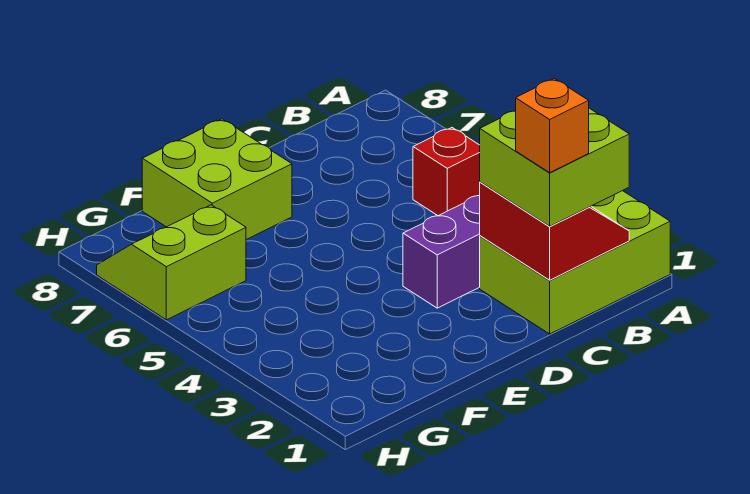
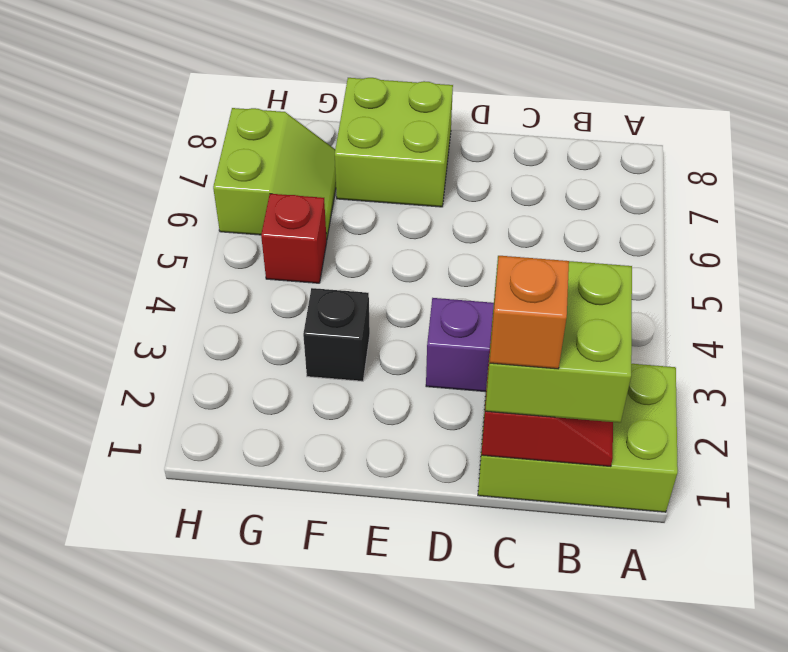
red brick B5 level 1 -> red brick G5 level 1
none -> black brick F3 level 1
lime slope G6:H7 level 1 top 6 -> lime slope G6:H7 level 1 top H

